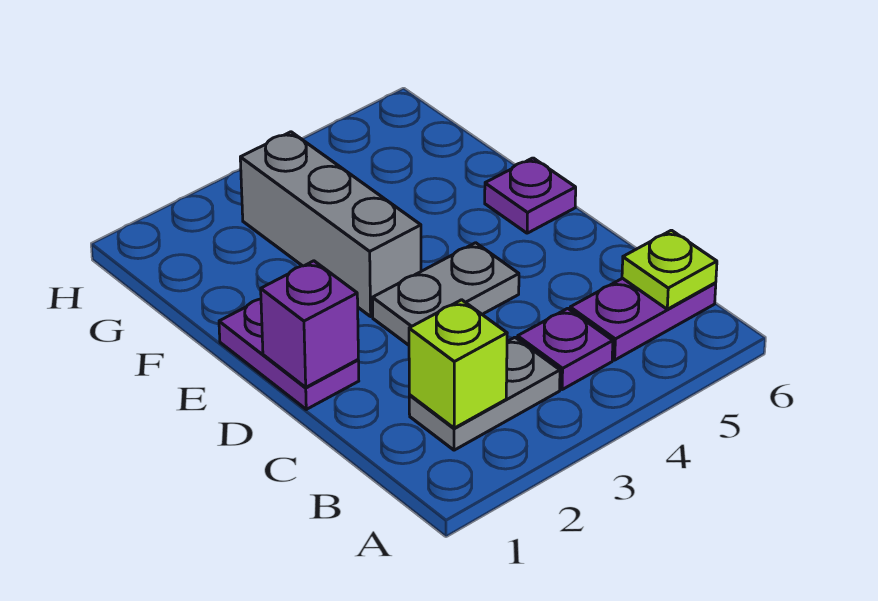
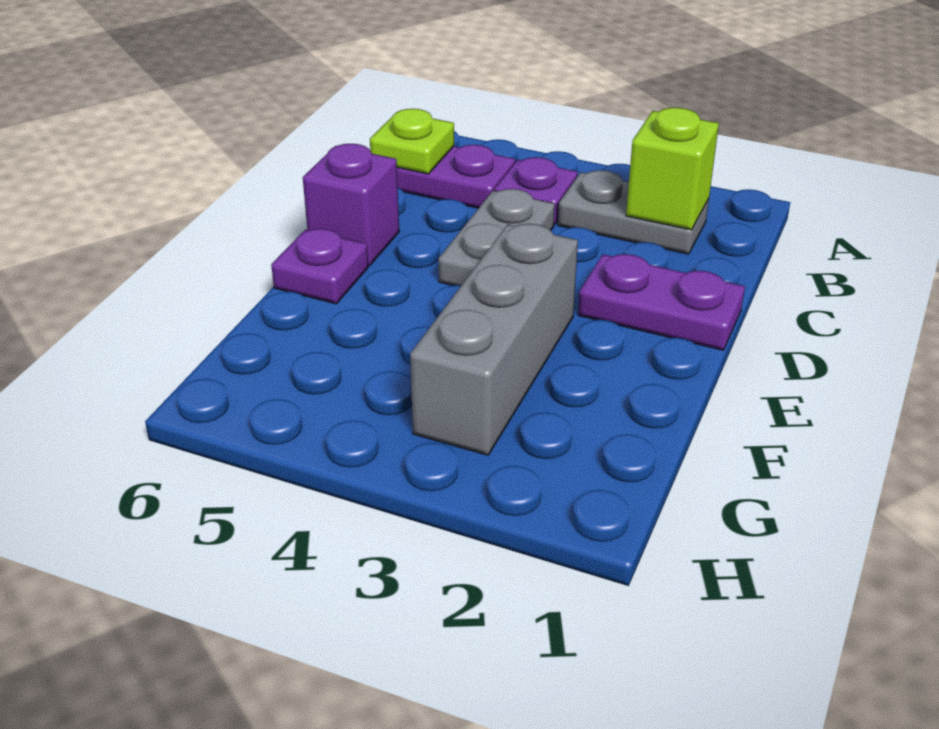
purple plate D1:E1 level 1 -> purple plate D1:D2 level 1
purple brick D1 level 2 -> purple brick D6 level 1
grey plate D3:D4 level 1 -> grey plate C4:D4 level 1

